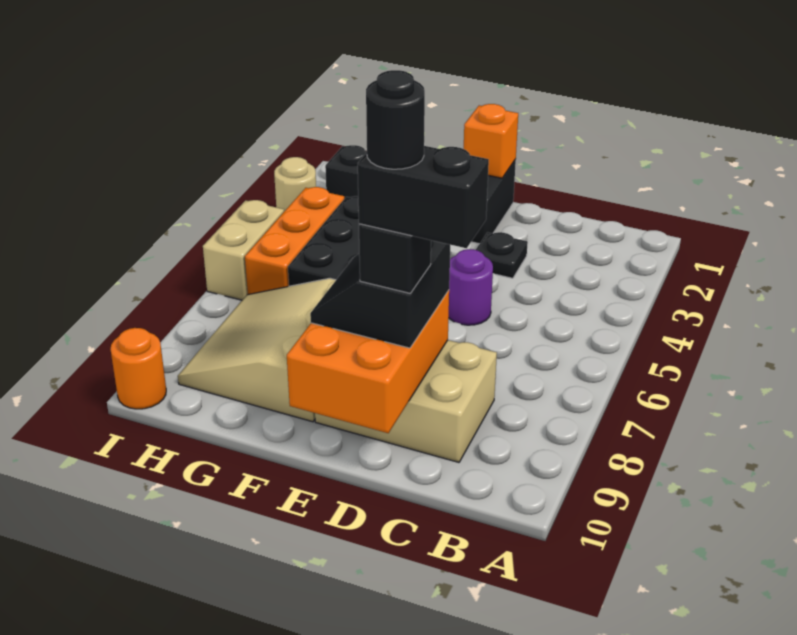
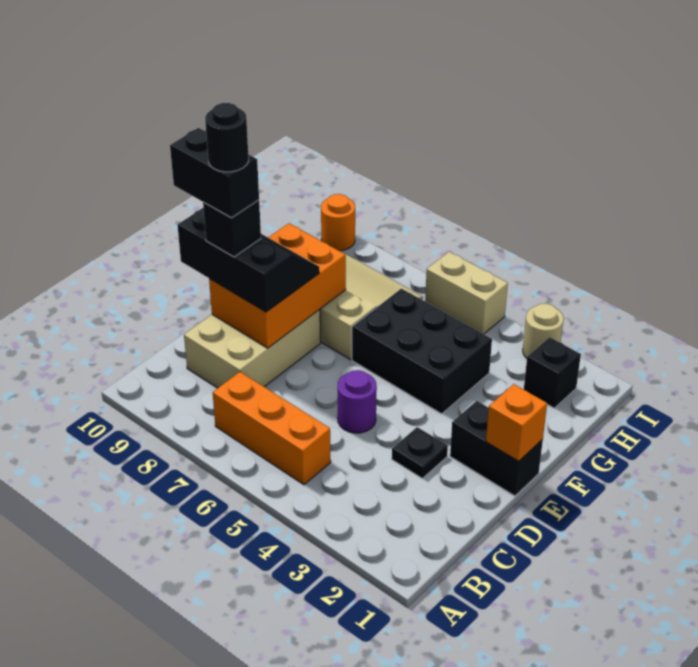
black brick C9:D9 level 5 -> black brick D9:D10 level 5
orange brick D8:E10 level 2 -> orange brick D8:F9 level 2
black slope D8:E9 level 3 top D -> black slope D8:E10 level 3 top D
orange brick H4:H6 level 1 -> orange brick B5:B7 level 1

